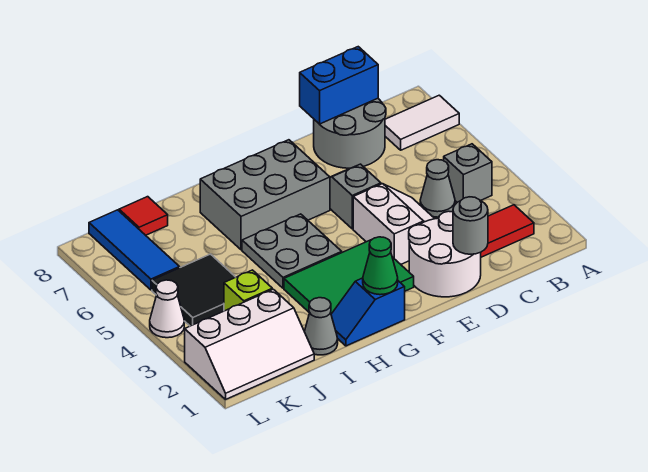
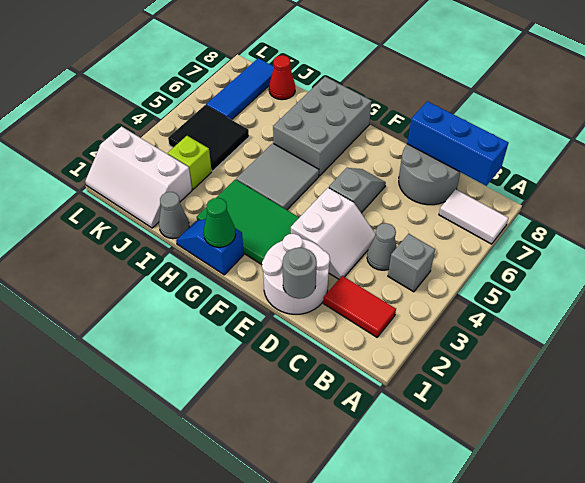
blue brick C8:D8 level 2 -> blue brick B8:D8 level 2
grey brick F6:H7 level 1 -> grey brick G6:H8 level 1
grey plate G4:H5 level 1 -> grey tile G4:H5 level 1
red tile J8 level 1 -> red cone J8 level 1
white cone L4 level 1 -> none

